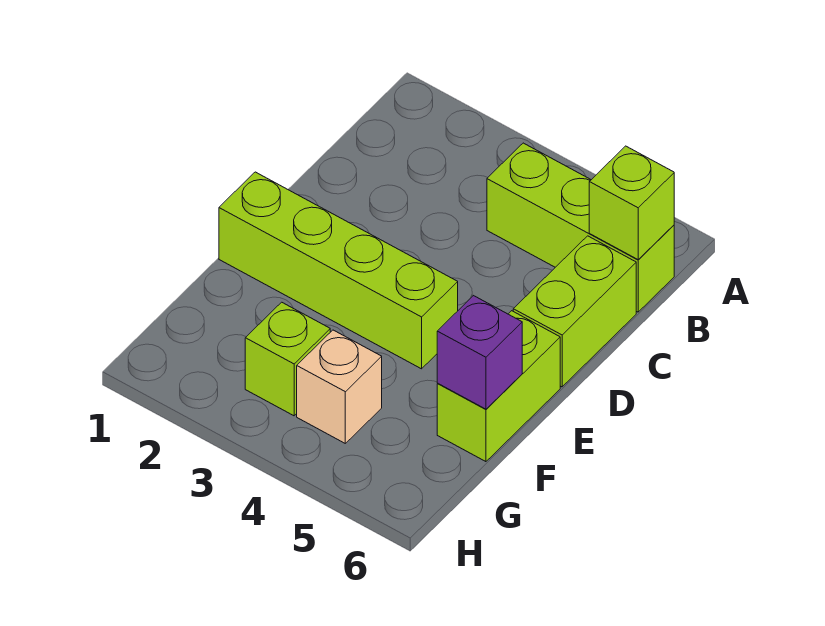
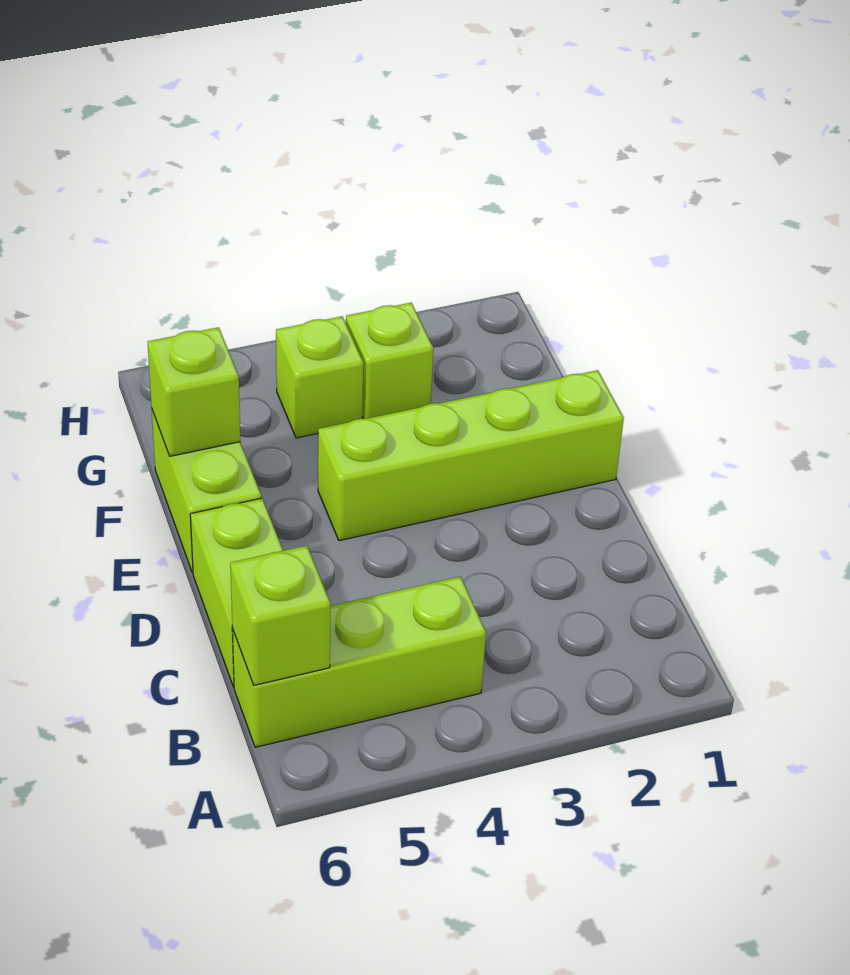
purple brick F6 level 2 -> lime brick F6 level 2
tan brick G4 level 1 -> lime brick G4 level 1

